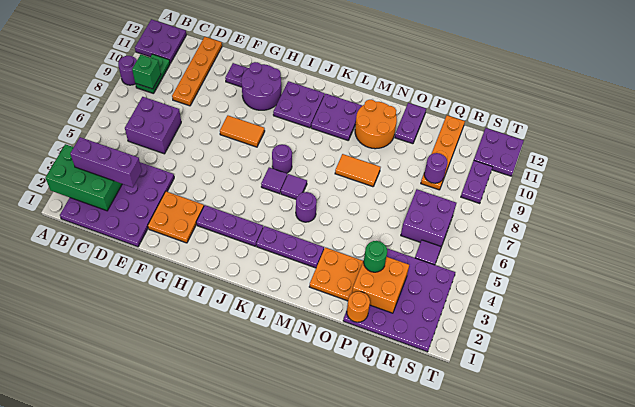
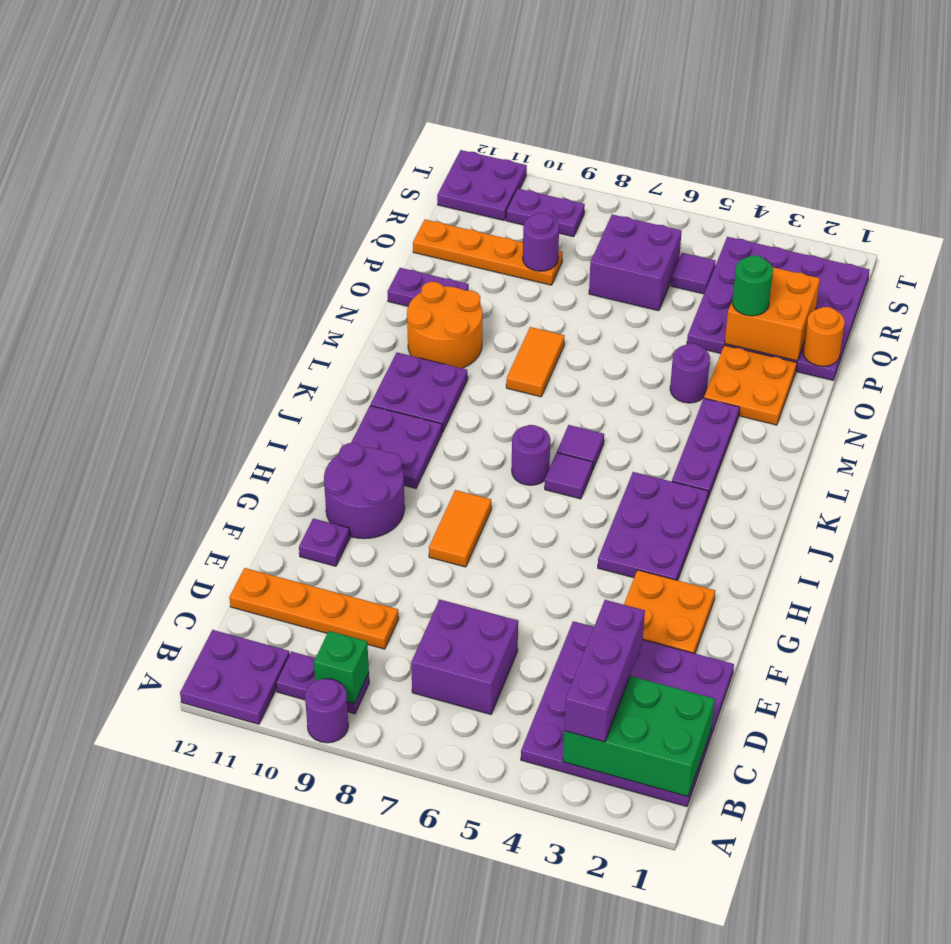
green brick A2:C3 level 2 -> green brick B1:C3 level 2
green plate B9:B10 level 1 -> purple plate B9:B10 level 1
purple plate H3:J3 level 1 -> purple plate H3:J4 level 1
purple round brick L5 level 1 -> purple round brick N4 level 1

